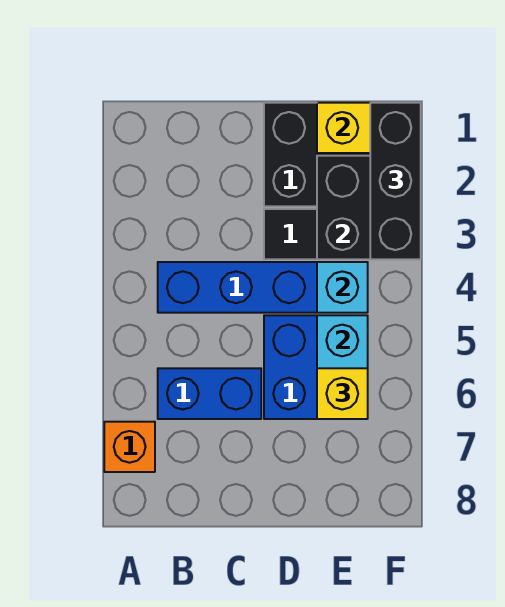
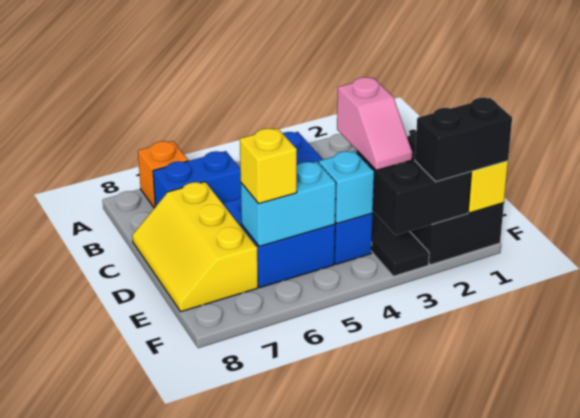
blue brick B6:C6 level 1 -> blue brick B6:B7 level 1
none -> yellow slope C7:E8 level 1 top 7
none -> pink slope D3:E3 level 3 top D
black brick F1:F3 level 3 -> black brick F1:F2 level 3

